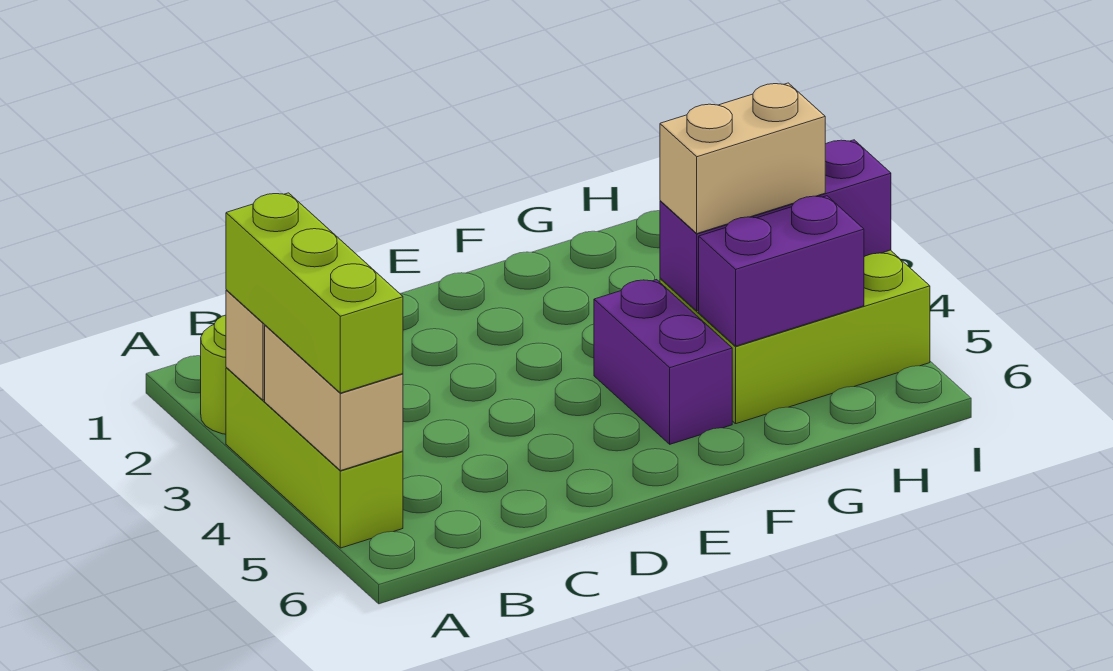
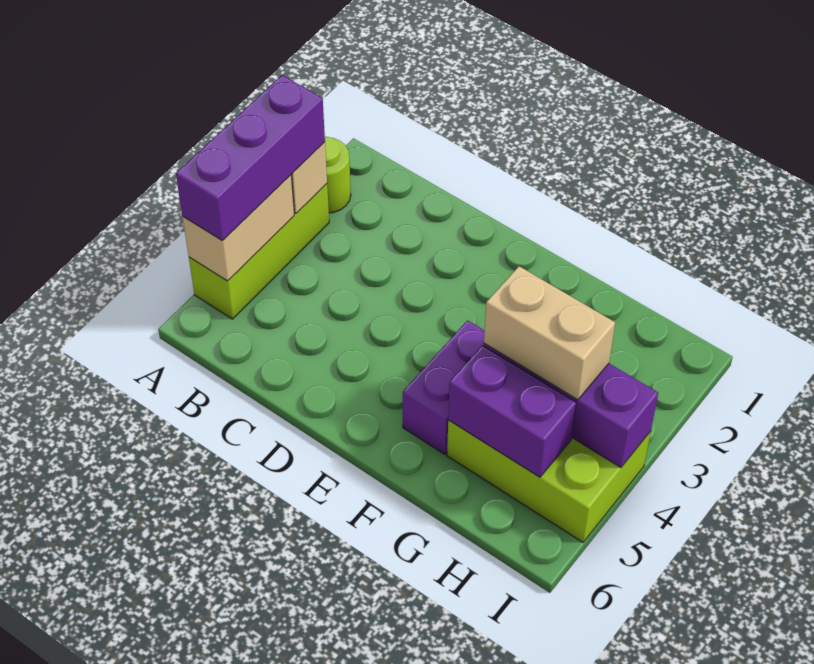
lime brick A3:A5 level 3 -> purple brick A3:A5 level 3

